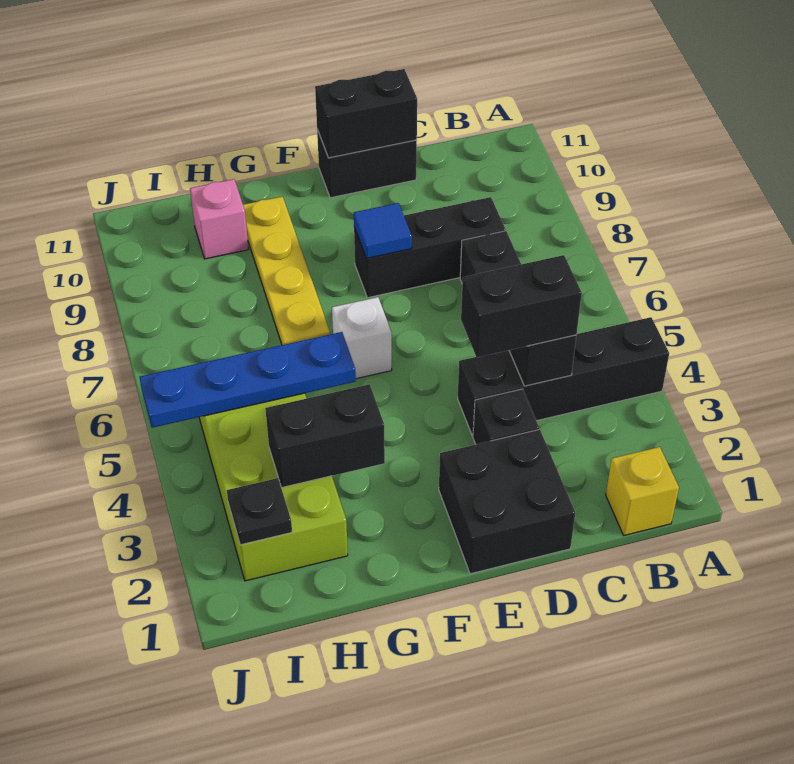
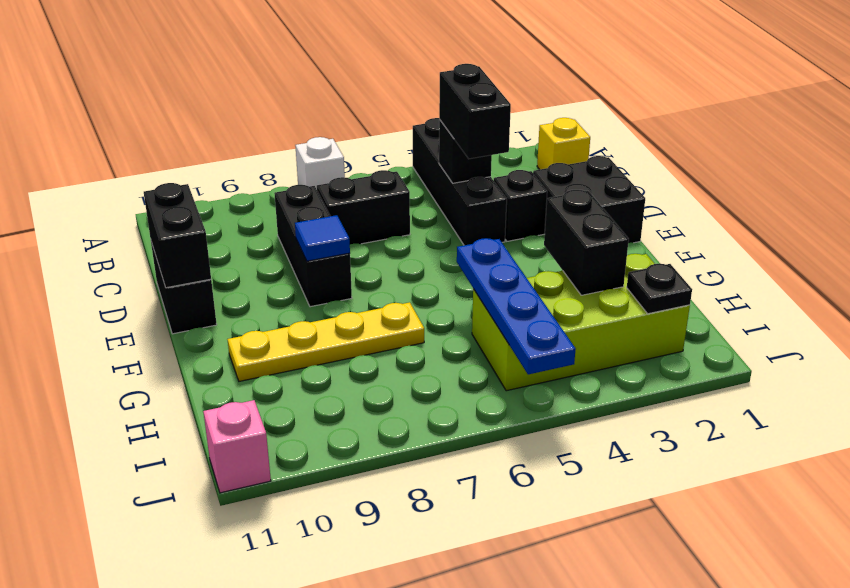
white brick F6 level 1 -> white brick A7 level 1
pink brick H10 level 1 -> pink brick J11 level 1

